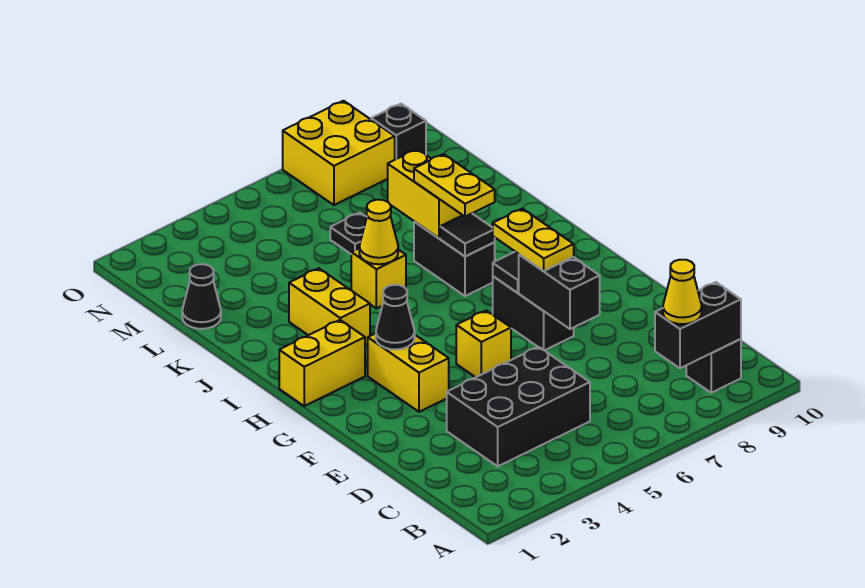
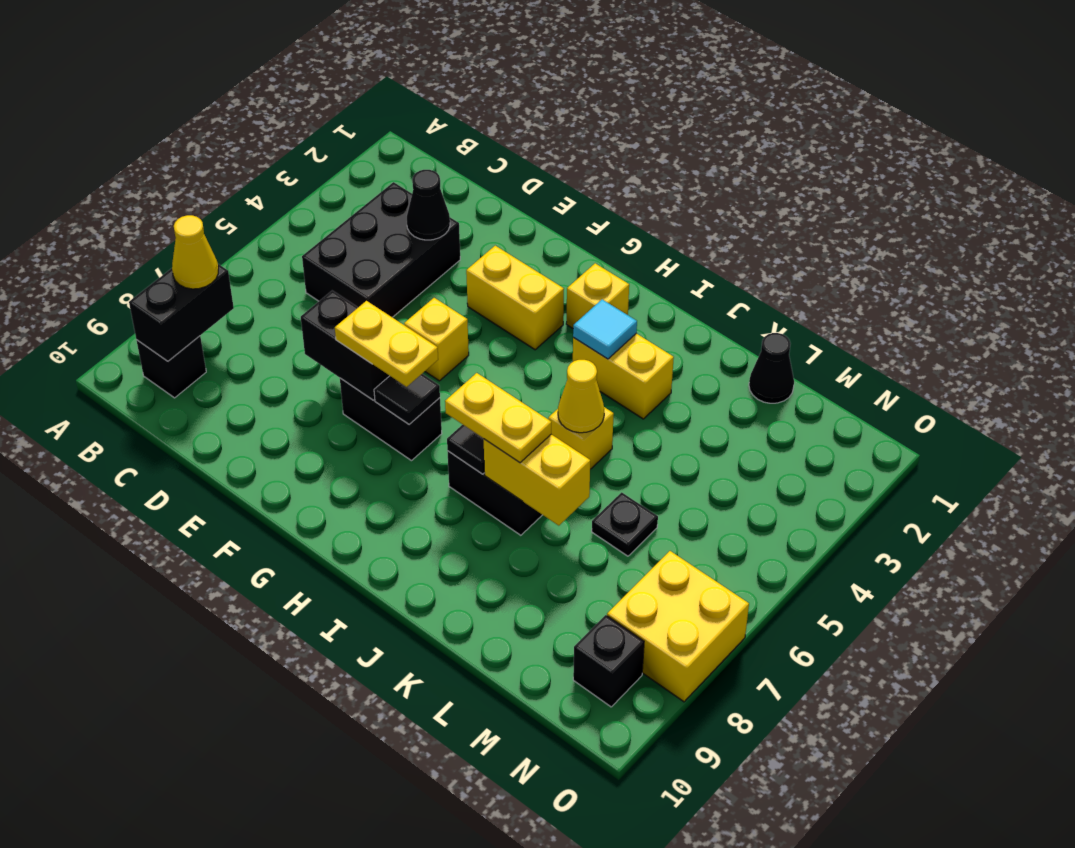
black cone G3 level 2 -> black cone D3 level 2
yellow brick H1:H2 level 1 -> yellow brick H2 level 1
none -> cyan tile I3 level 2

